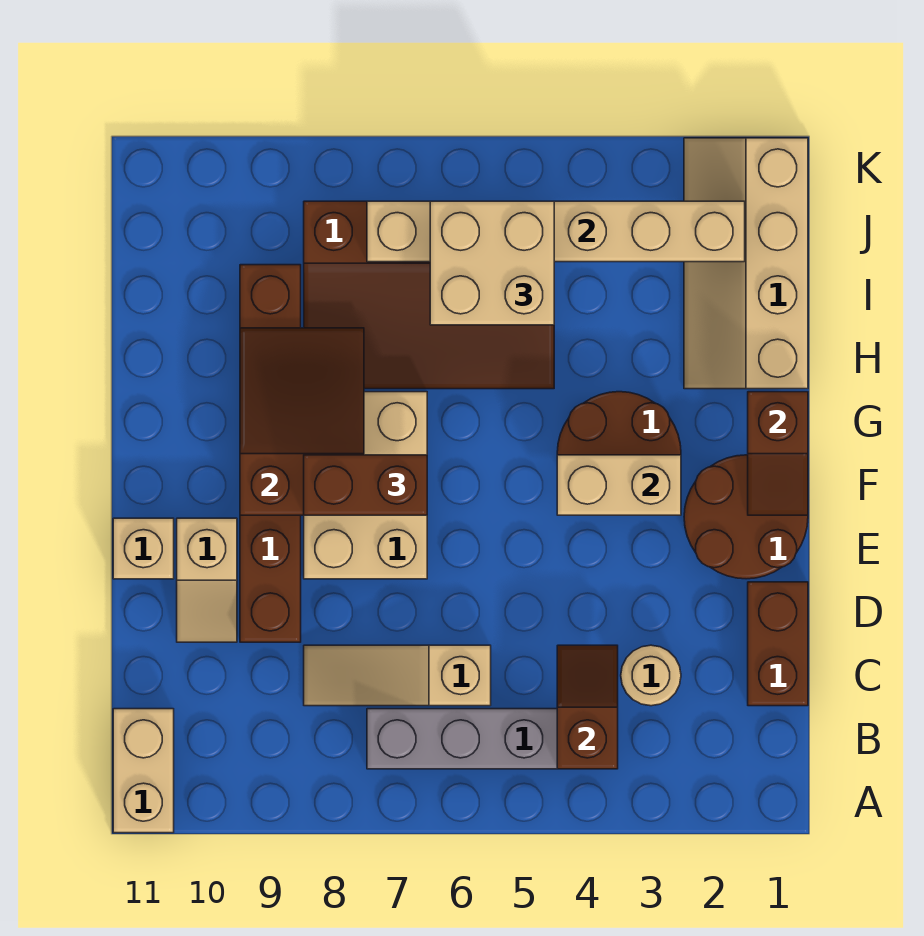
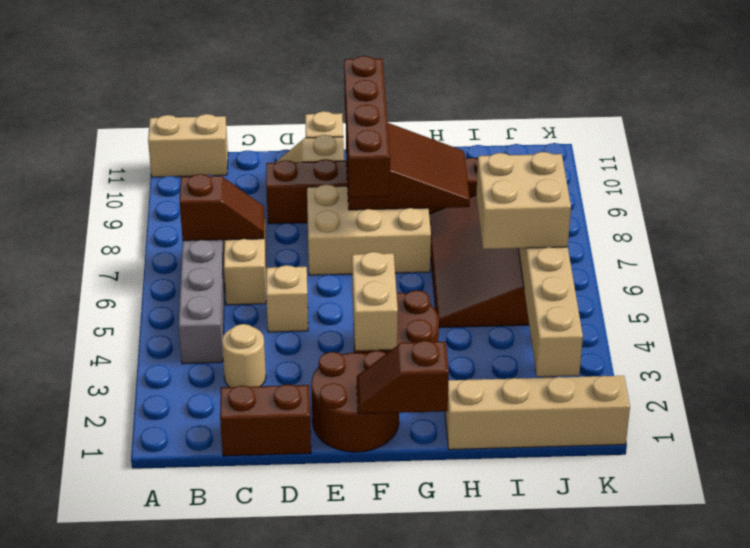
brown slope B4:C4 level 2 top B -> brown slope B7:C7 level 2 top B
none -> tan brick D5 level 1
brown brick F7:F8 level 3 -> brown brick F7:F10 level 3

